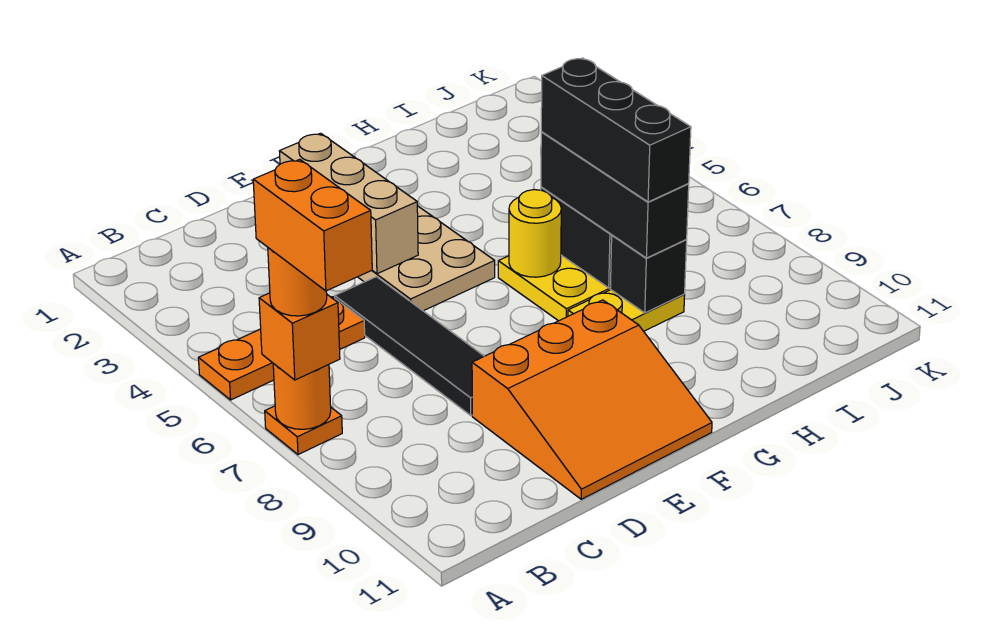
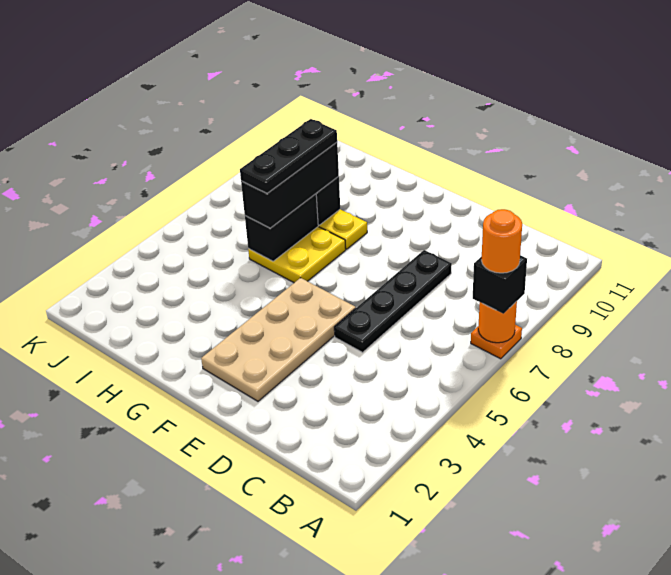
orange plate A5:C5 level 1 -> none
orange brick A7 level 3 -> black brick A7 level 3
orange brick A7:A8 level 5 -> none
black tile D5:D8 level 1 -> black plate D5:D8 level 1
orange slope D9:F11 level 1 top 9 -> none
tan brick E2:E4 level 2 -> none
yellow round brick G6 level 2 -> none
black brick H6:H8 level 4 -> black plate H6:H8 level 4

